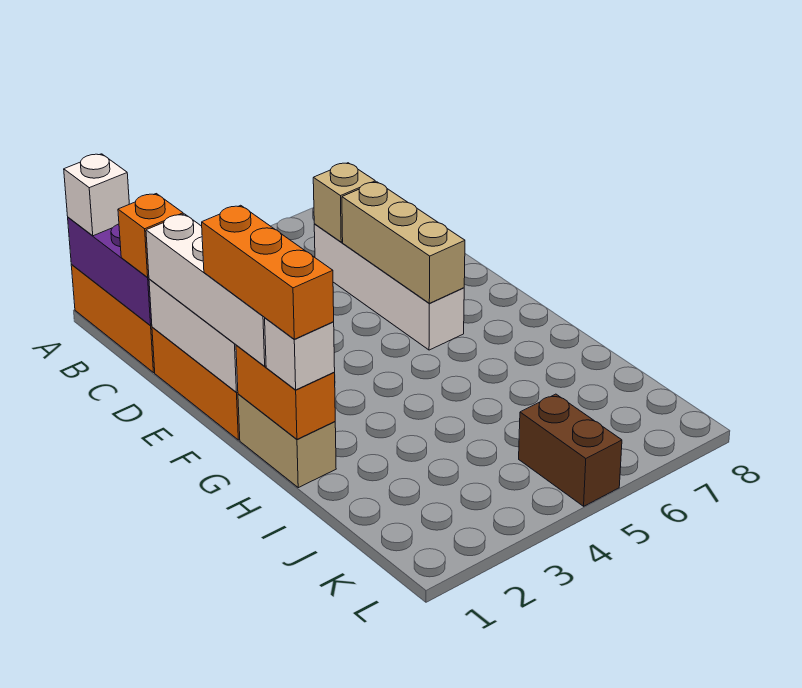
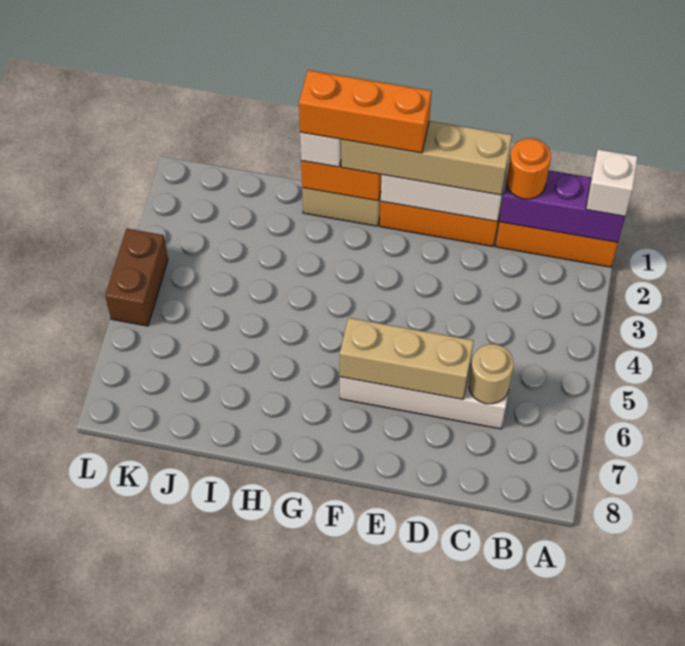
orange brick C1 level 3 -> orange round brick C1 level 3
tan brick C6 level 2 -> tan round brick C6 level 2
white brick D1:G1 level 3 -> tan brick D1:G1 level 3
brown brick K5:L5 level 1 -> brown brick L4:L5 level 1

